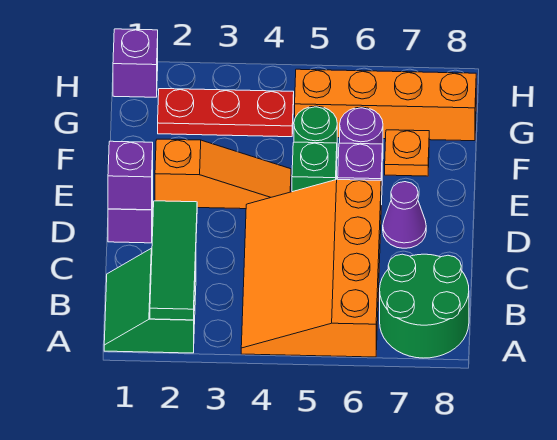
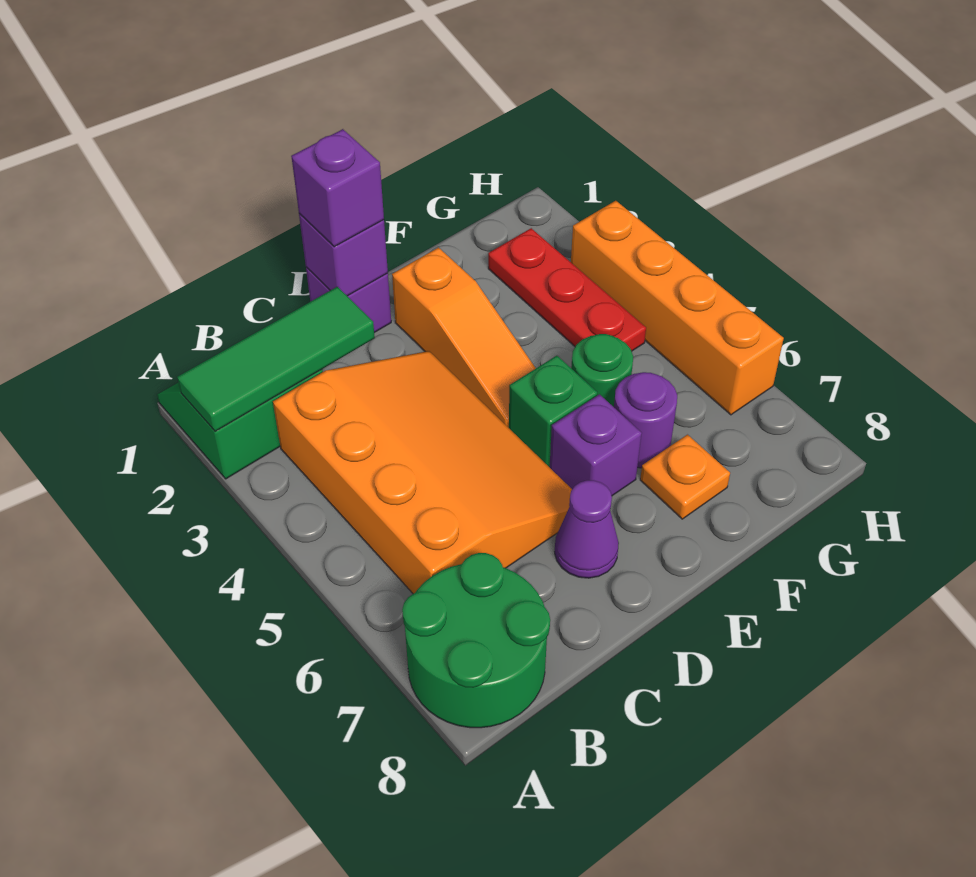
orange slope A4:D6 level 1 top 6 -> orange slope B3:D6 level 1 top B
orange brick G5:G8 level 1 -> orange brick H3:H6 level 1
purple brick H1 level 1 -> purple brick D1 level 3

